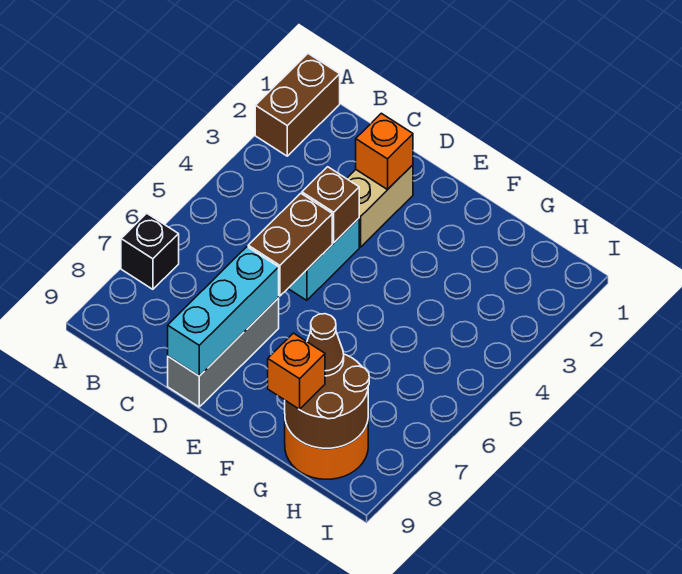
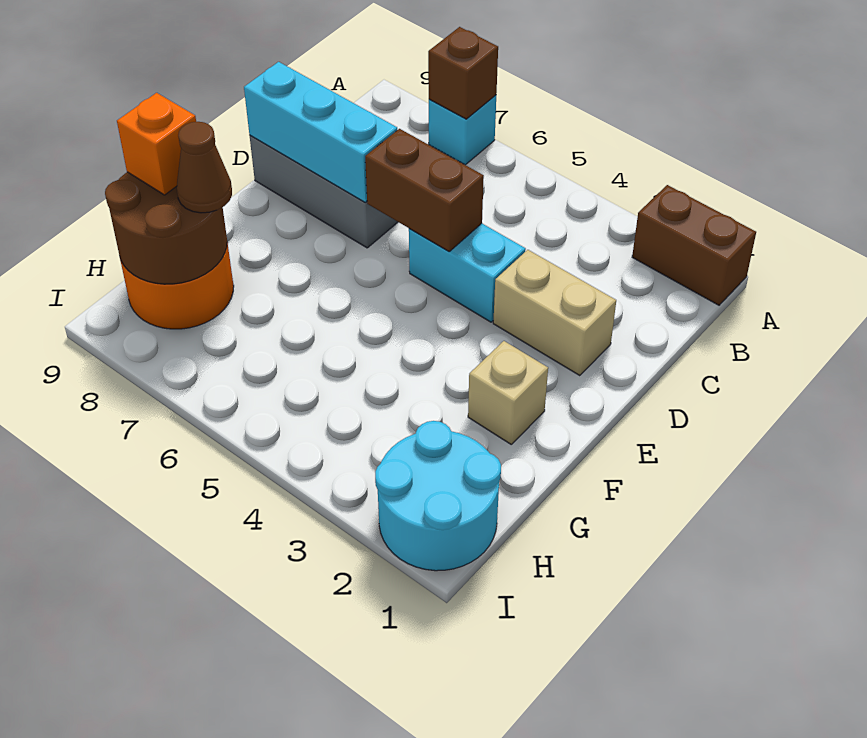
black brick A7 level 1 -> cyan brick A7 level 1
orange brick D2 level 2 -> none
brown brick D4 level 2 -> brown brick A7 level 2
none -> tan brick F2 level 1
none -> cyan round brick H1:I2 level 1

